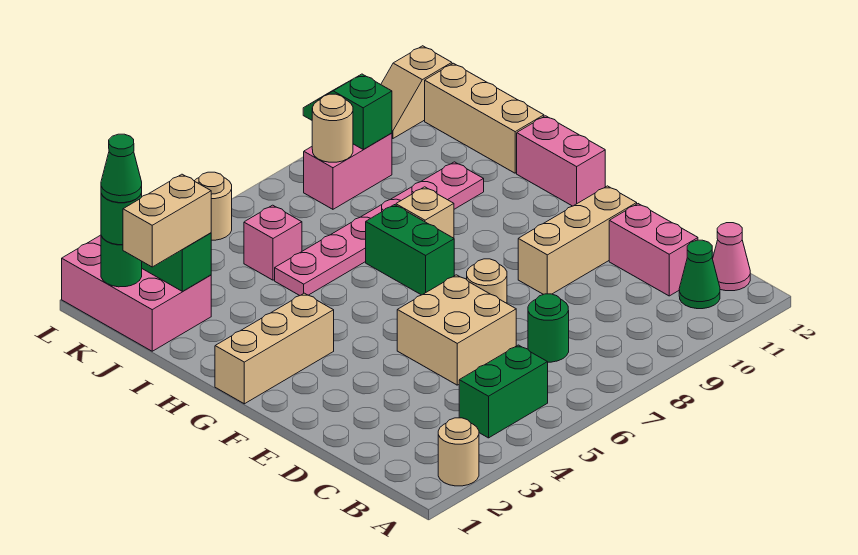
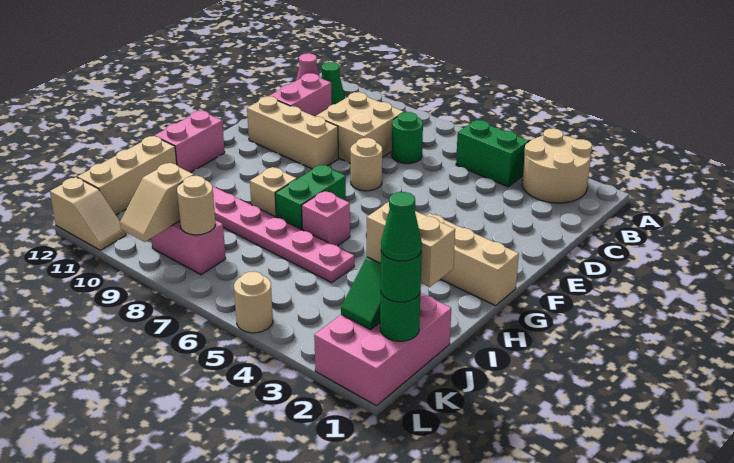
tan round brick A2 level 1 -> tan round brick A2:B3 level 1
tan brick D5:E6 level 1 -> tan brick C8:D9 level 1
pink brick J5 level 1 -> pink brick H6 level 1
green slope K9:L9 level 2 top K -> tan slope K9:L9 level 2 top K

